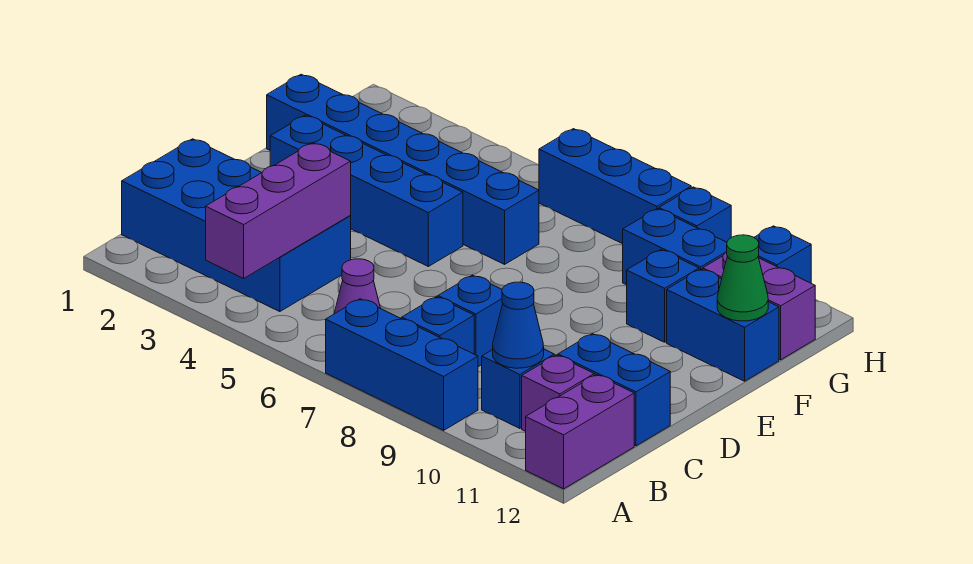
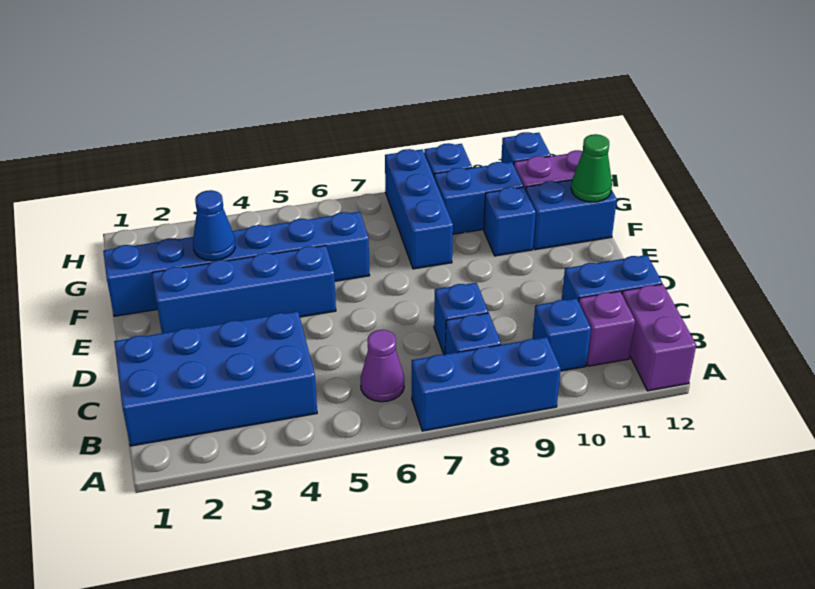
purple brick A4:C4 level 2 -> none
blue cone B10 level 2 -> blue cone F3 level 2
blue brick H6:H8 level 1 -> blue brick F8:H8 level 1

